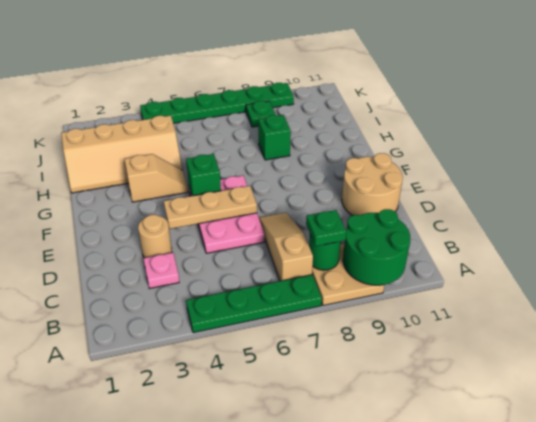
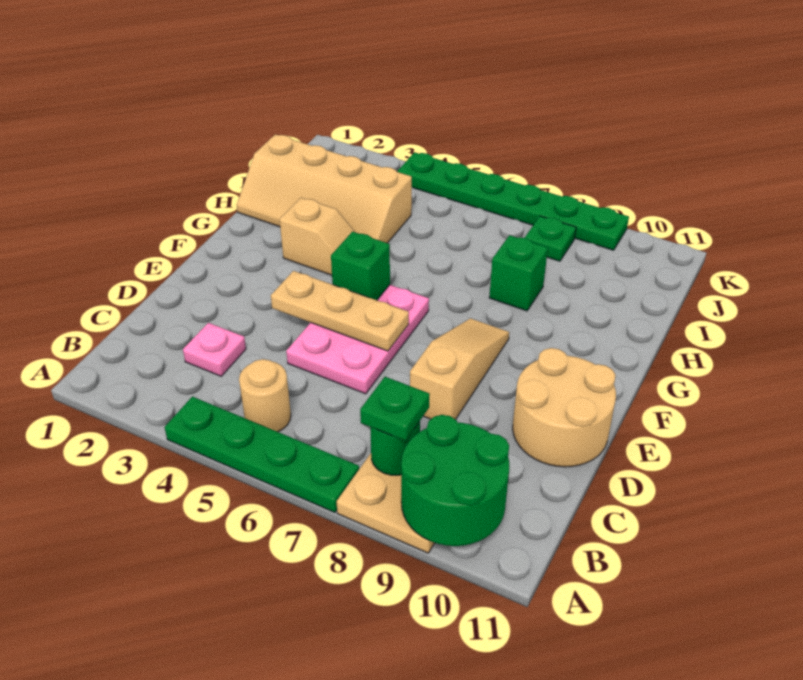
tan slope B7:D7 level 1 top B -> tan slope D8:F8 level 1 top D
tan round brick D3 level 1 -> tan round brick B5 level 1

